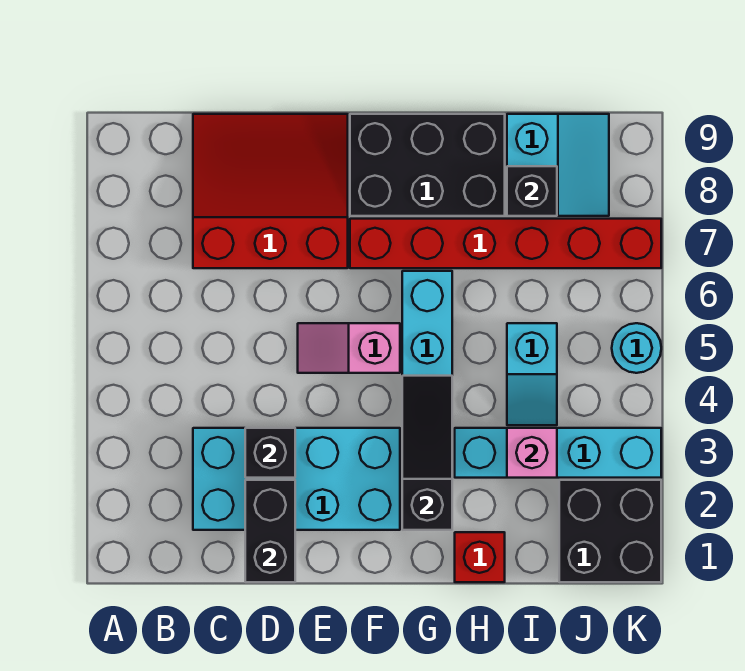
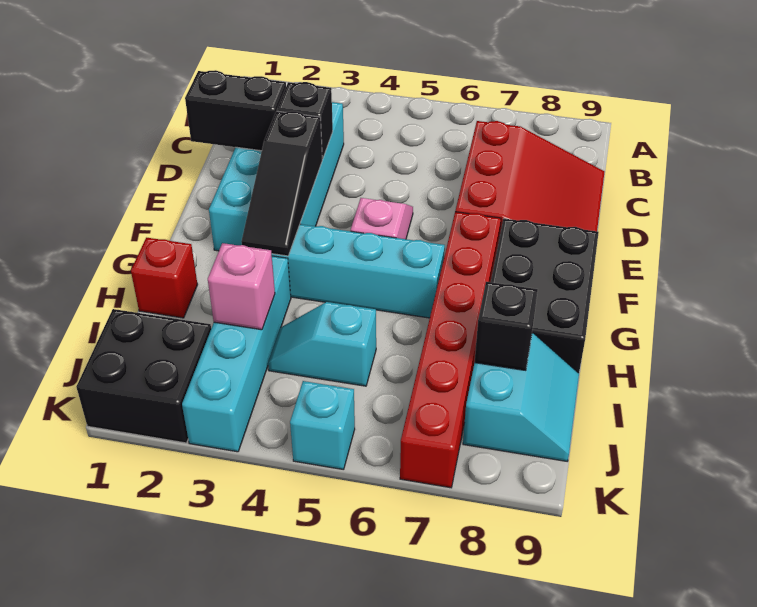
black slope G2:G4 level 2 top 2 -> black slope E3:G3 level 2 top E
cyan slope I8:J9 level 1 top I -> cyan slope I8:J9 level 1 top 8
cyan round brick K5 level 1 -> cyan brick K5 level 1

